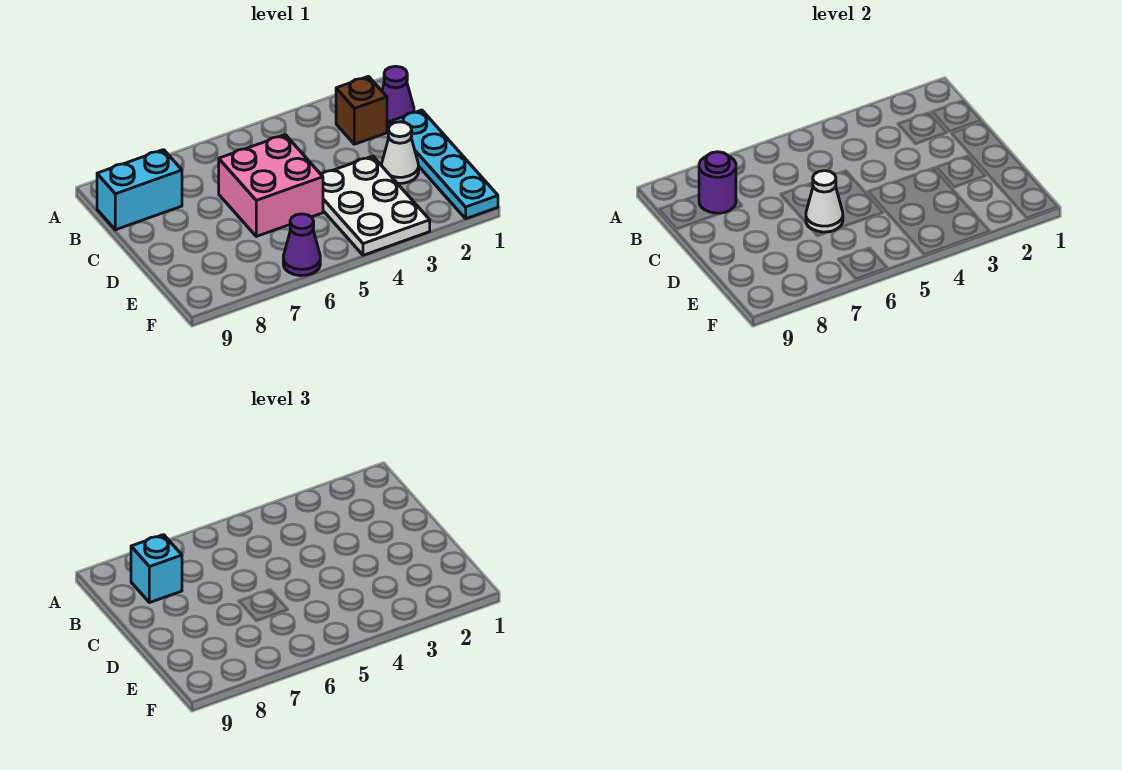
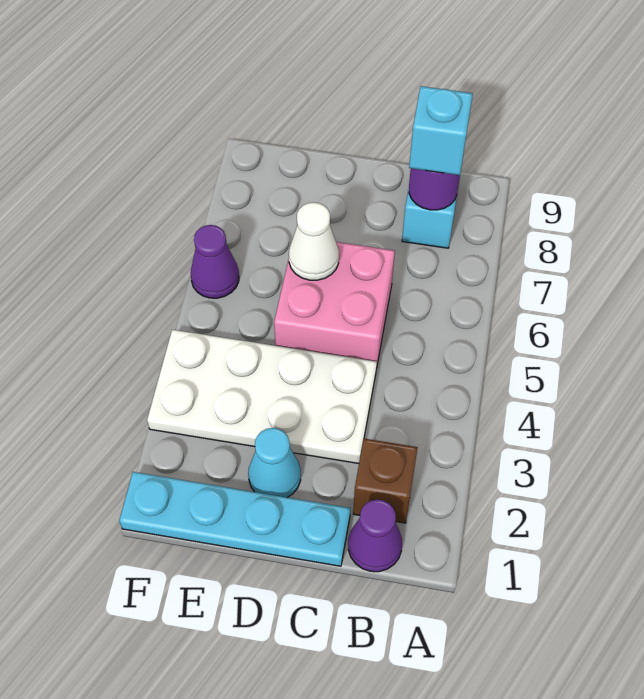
white cone D2 level 1 -> cyan cone D2 level 1
white plate D3:F4 level 1 -> white plate C3:F4 level 1

